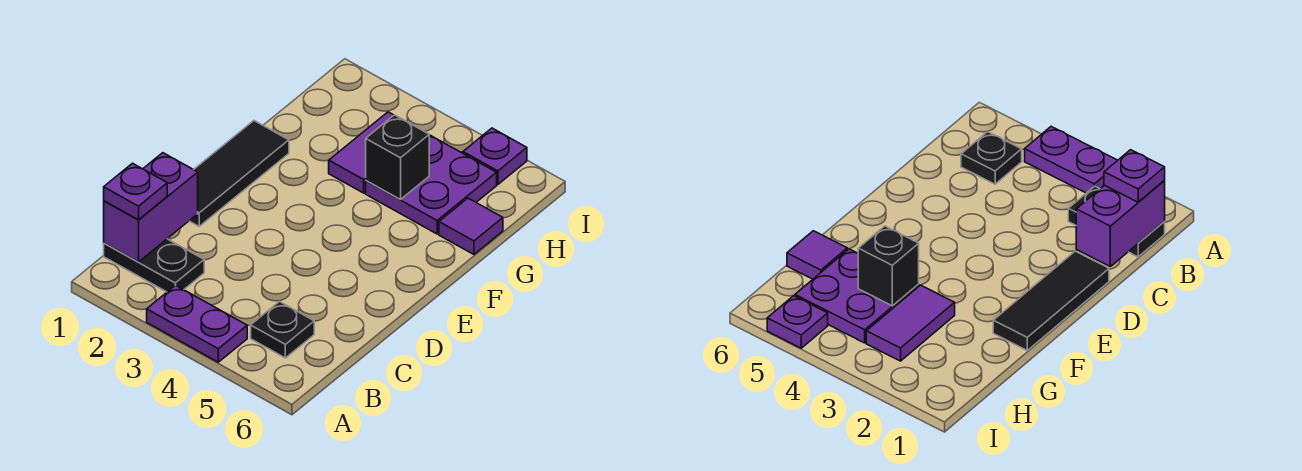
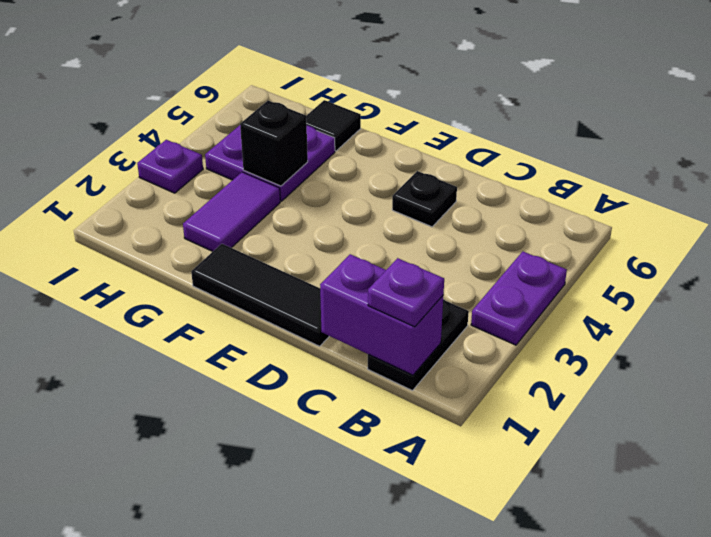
black plate B5 level 1 -> black plate D5 level 1
purple tile G3:H3 level 1 -> purple tile G2:G3 level 1
purple tile G6 level 1 -> black tile G6 level 1
purple plate I5 level 1 -> purple plate I3 level 1

